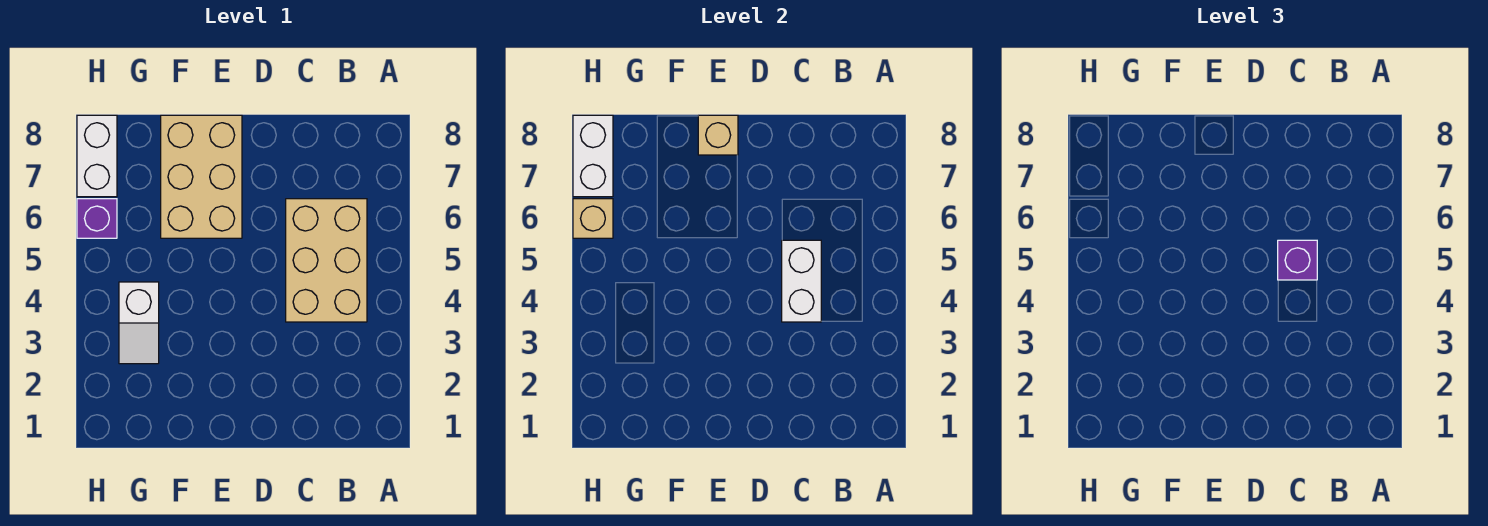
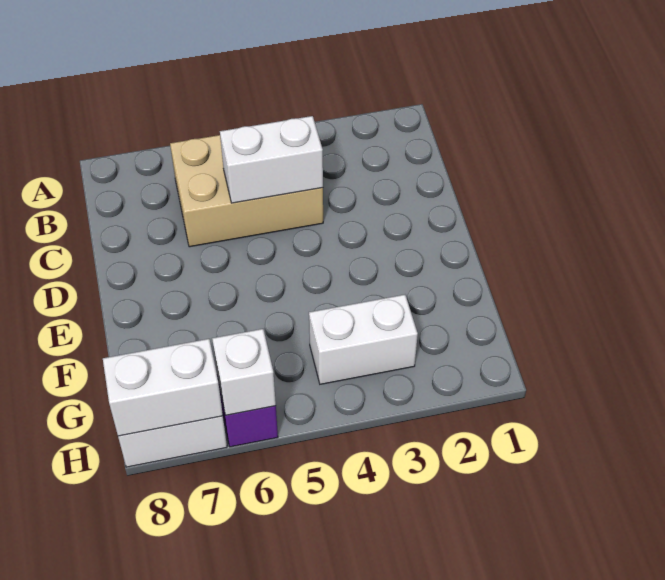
purple brick C5 level 3 -> none
tan brick E6:F8 level 1 -> none
tan brick E8 level 2 -> none
white slope G3:G4 level 1 top 4 -> white brick G3:G4 level 1
tan brick H6 level 2 -> white brick H6 level 2

